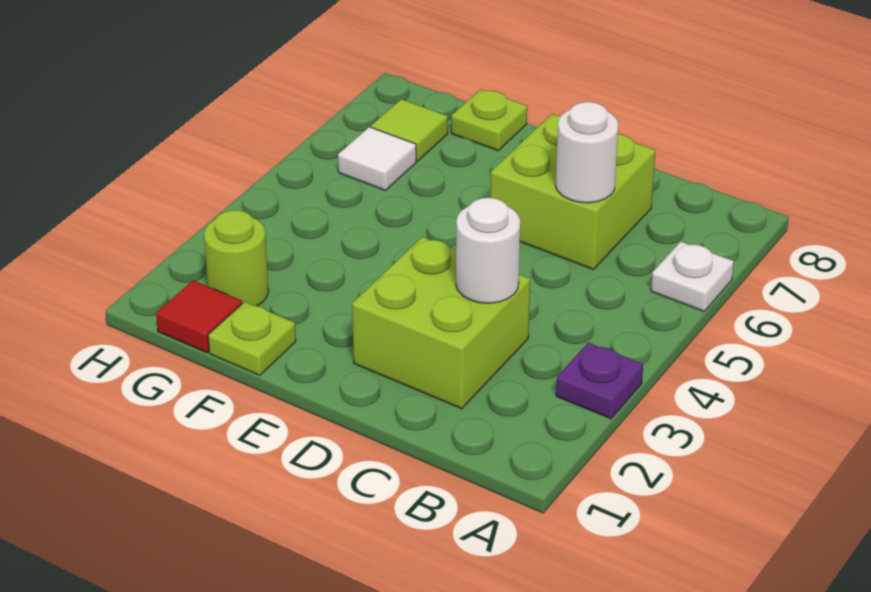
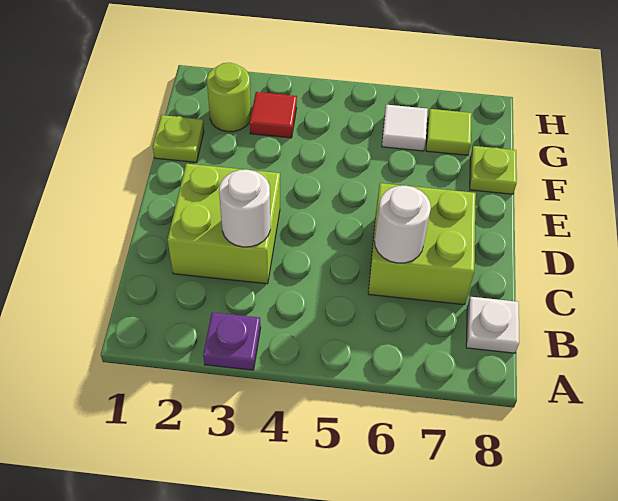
white plate A6 level 1 -> white plate B8 level 1
red tile G1 level 1 -> red tile G3 level 1

